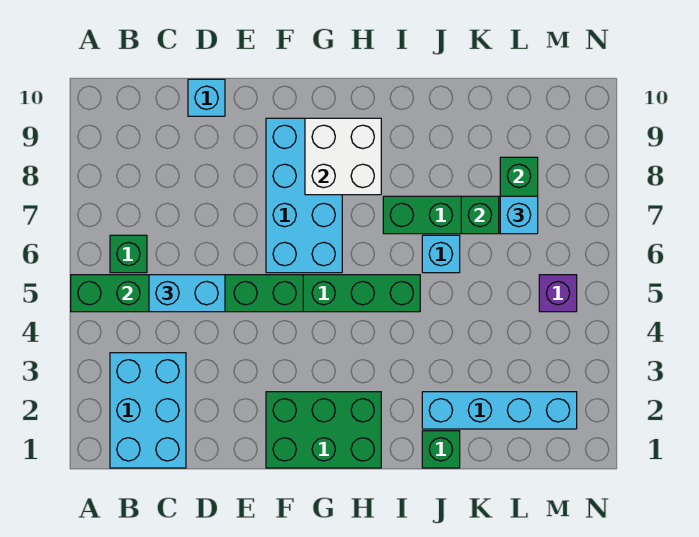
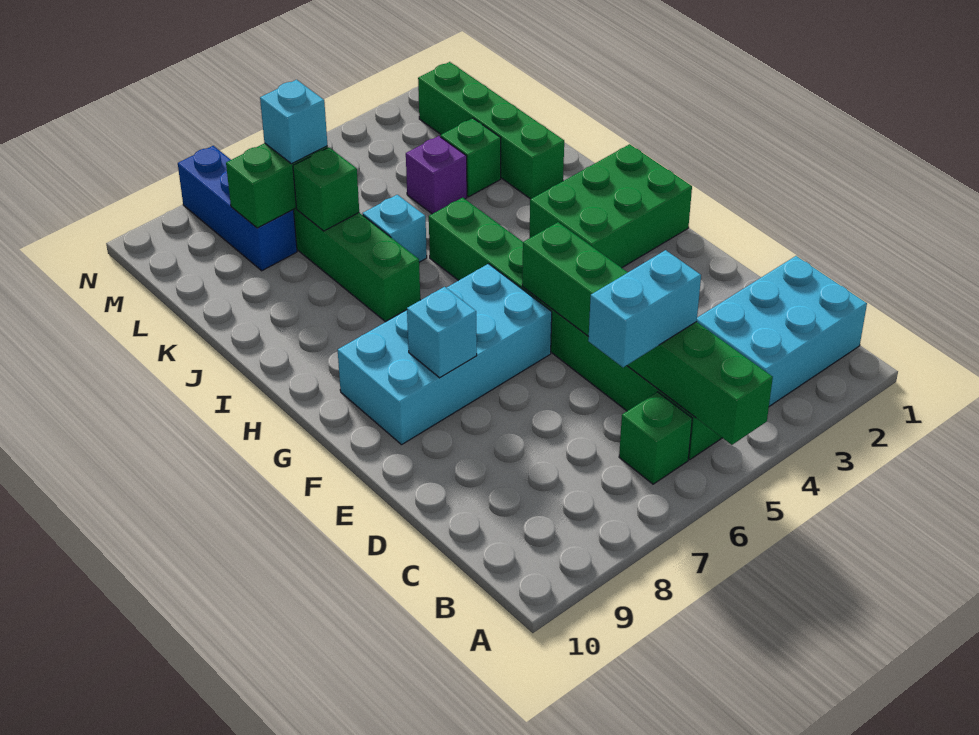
cyan brick C5:D5 level 3 -> cyan brick C5:C6 level 3
cyan brick D10 level 1 -> cyan brick F8 level 2
green brick F1:H2 level 1 -> green brick G1:H3 level 1
white brick G8:H9 level 2 -> none
green brick J1 level 1 -> green brick K3 level 1
cyan brick J2:M2 level 1 -> green brick J2:M2 level 1
none -> blue brick L8:N8 level 1
purple brick M5 level 1 -> purple brick K4 level 1

